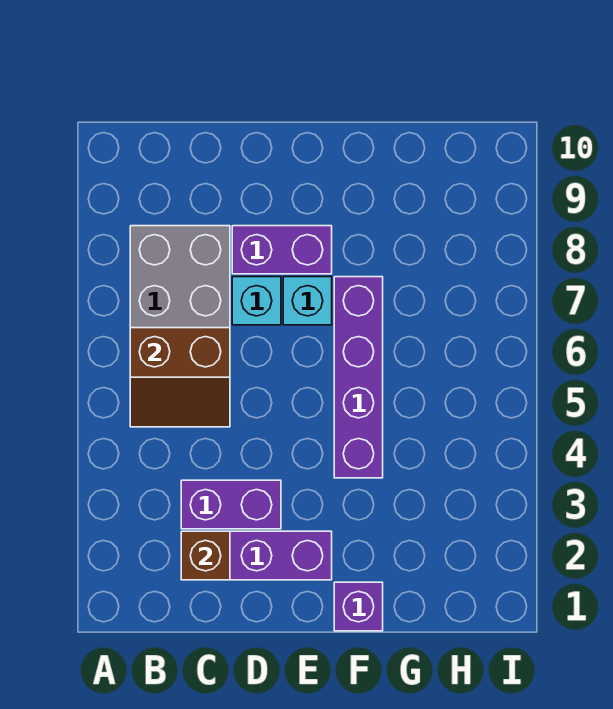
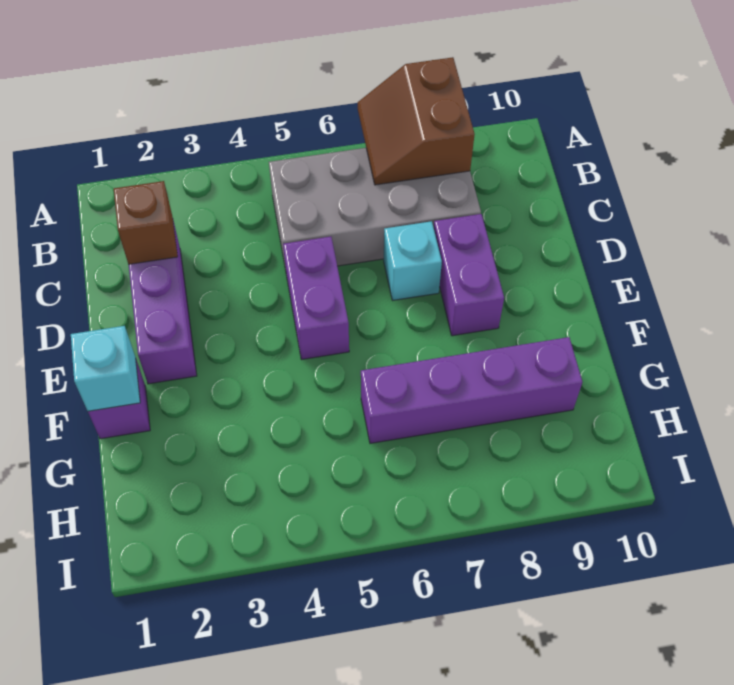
brown slope B5:C6 level 2 top 6 -> brown slope A7:B8 level 2 top 8
purple brick C3:D3 level 1 -> purple brick D5:E5 level 1
cyan brick E7 level 1 -> cyan brick F1 level 2
purple brick F4:F7 level 1 -> purple brick G6:G9 level 1

